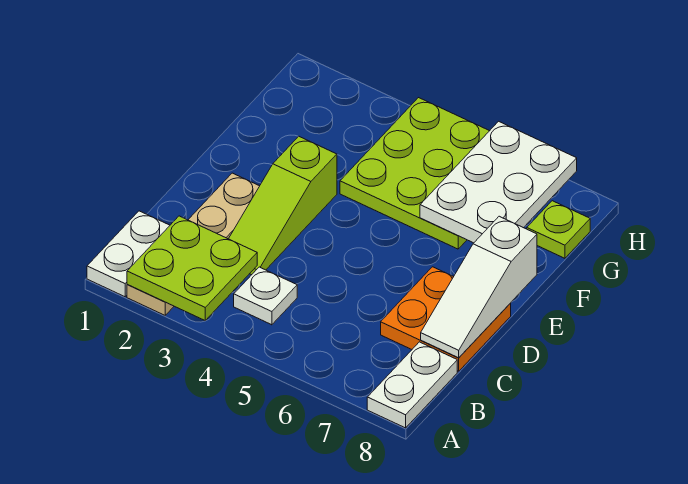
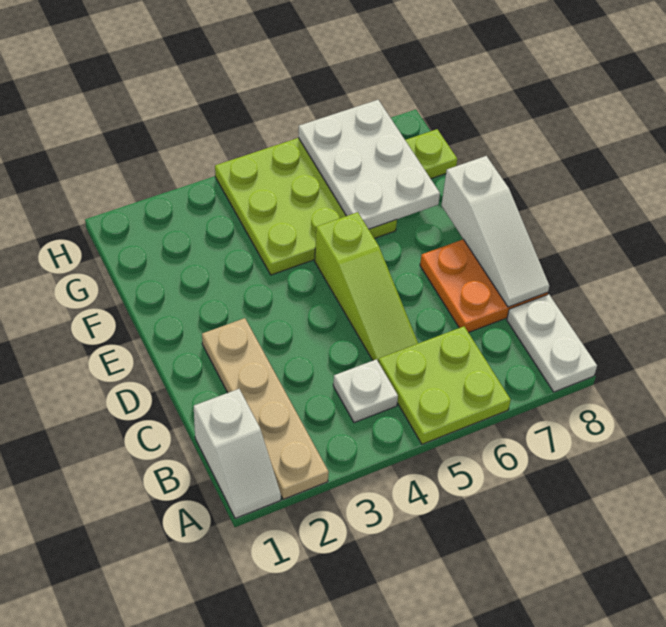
white plate A1:B1 level 1 -> white slope A1:B1 level 1 top B
lime plate A2:B3 level 2 -> lime plate A5:B6 level 1
lime slope C3:E3 level 1 top E -> lime slope C5:E5 level 1 top E

